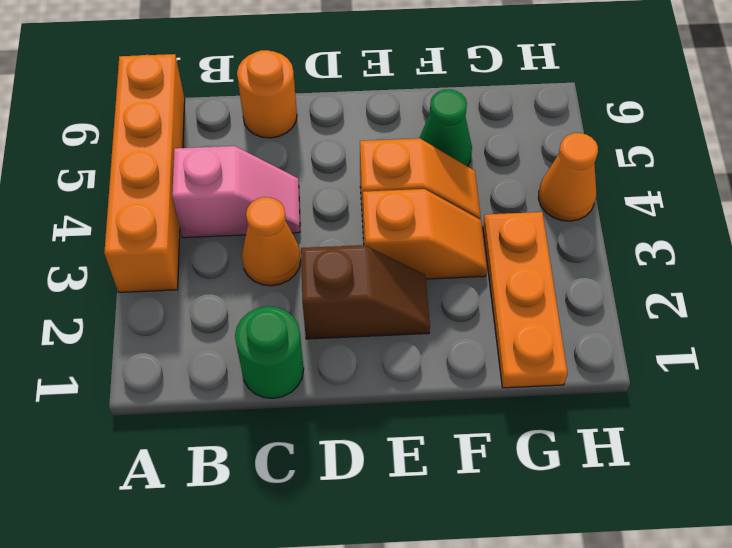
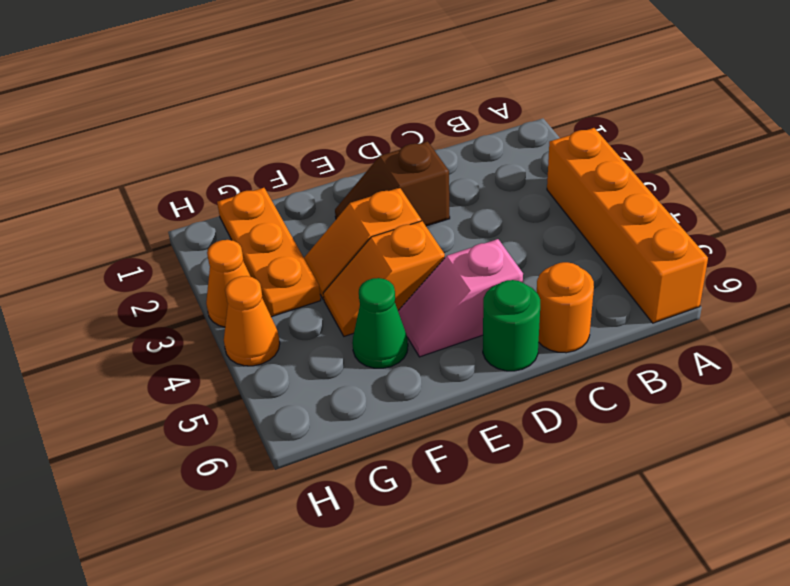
pink slope B4:C4 level 1 top B -> pink slope D5:E5 level 1 top D
green round brick C1 level 1 -> green round brick D6 level 1
orange cone C3 level 1 -> orange cone H3 level 1

